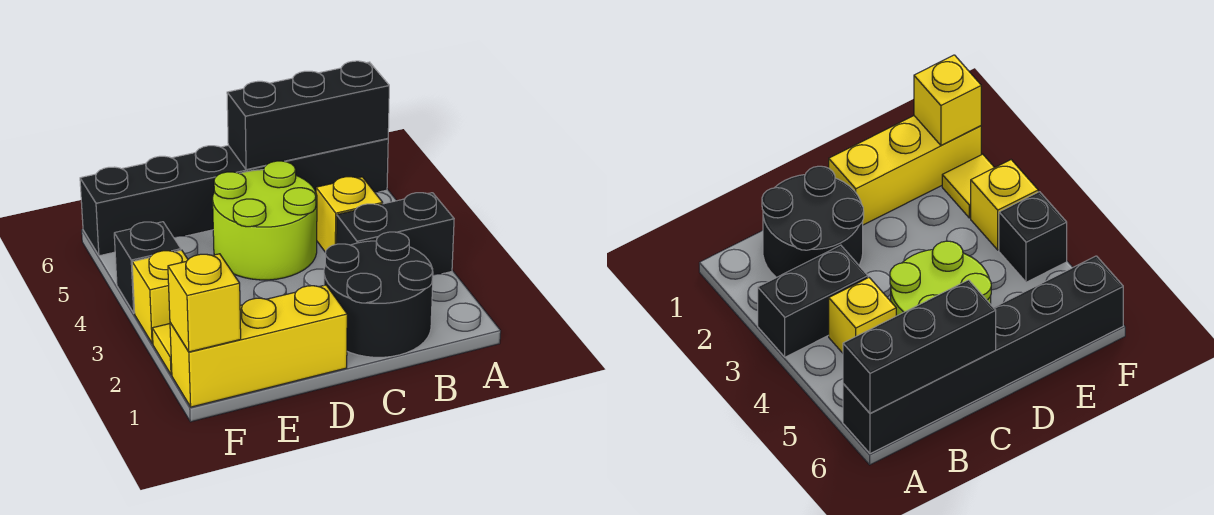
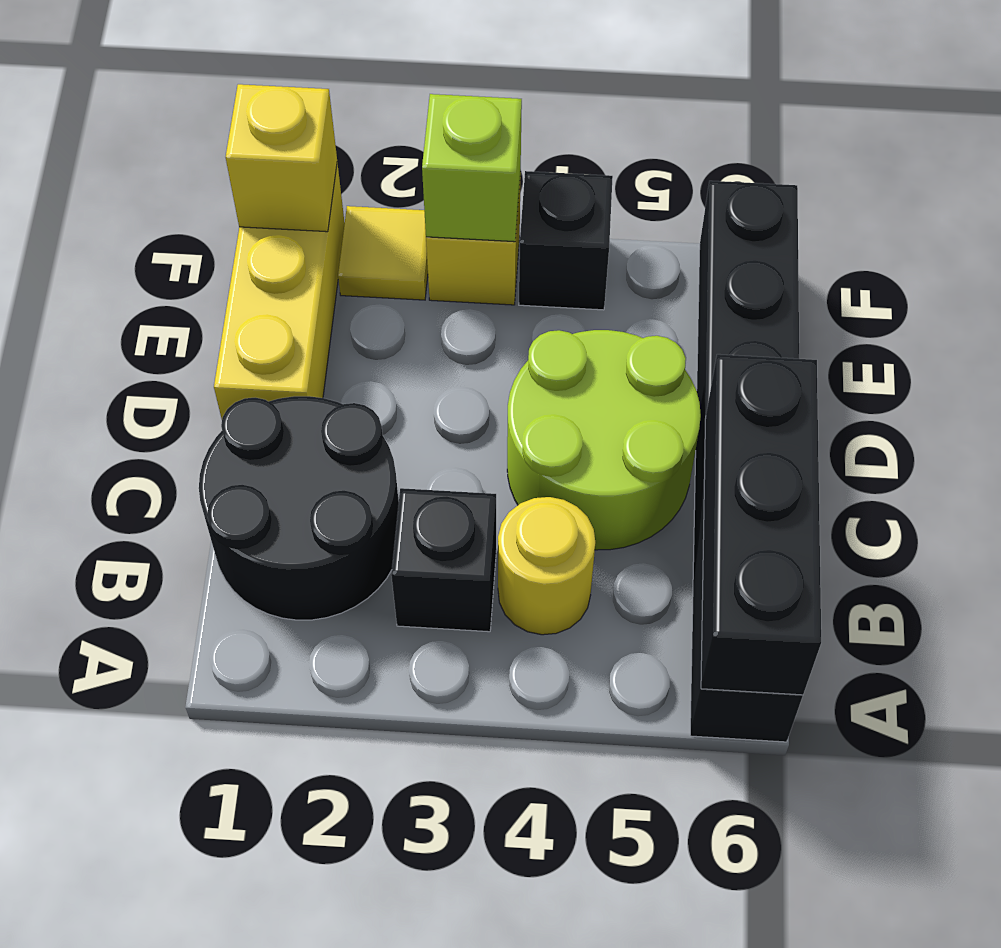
black brick A3:B3 level 1 -> black brick B3 level 1
yellow brick B4 level 1 -> yellow round brick B4 level 1
none -> lime brick F3 level 2

